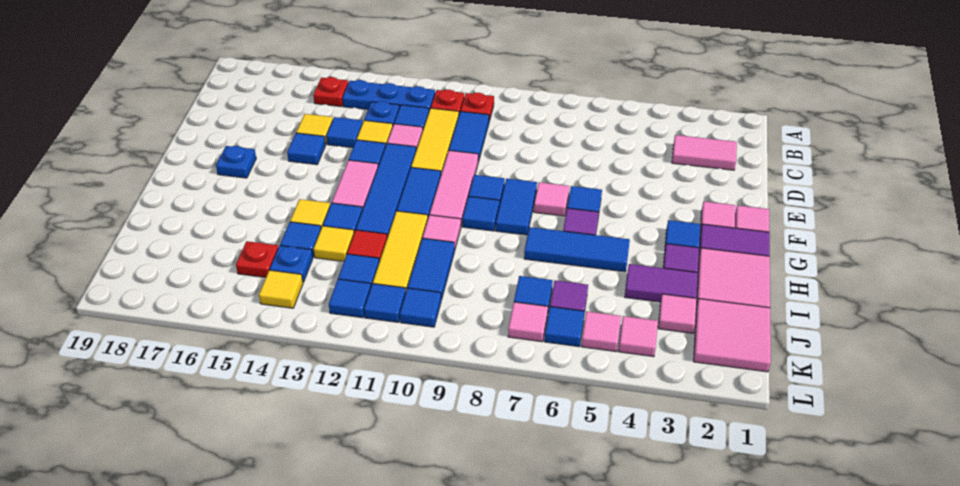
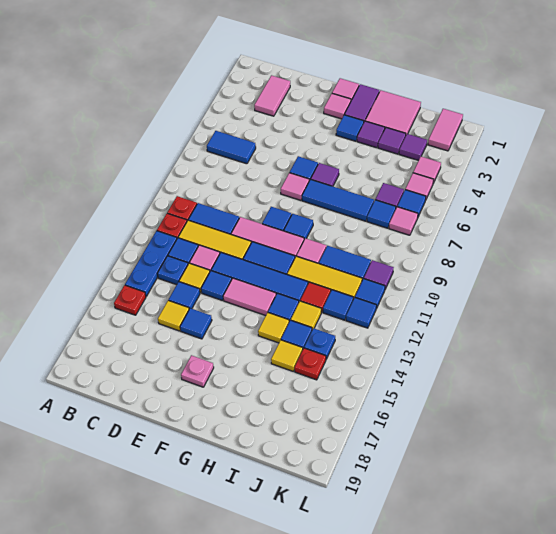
blue tile F8:G8 level 1 -> blue tile B6:C6 level 1
blue plate F17 level 1 -> pink plate F17 level 1
blue tile H5:H7 level 1 -> blue tile G7:I7 level 1
purple tile I3:I4 level 1 -> purple tile I3 level 1
pink tile J1:K2 level 1 -> pink tile K1:K2 level 1
pink tile J3 level 1 -> purple tile J3 level 1
blue tile K10 level 1 -> purple tile K10 level 1
yellow tile K14 level 1 -> yellow tile I15 level 1

